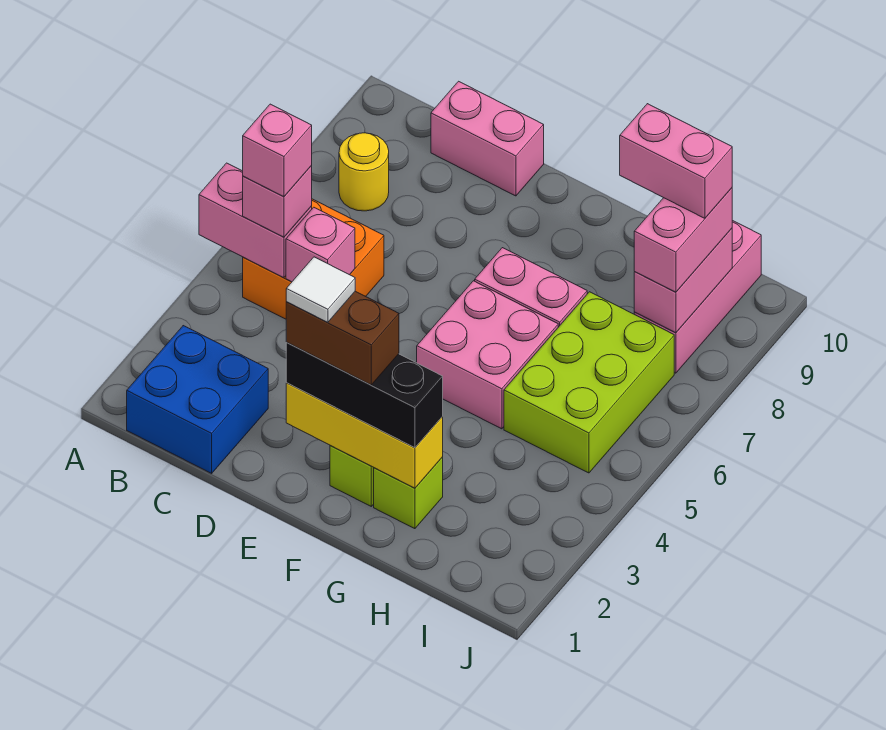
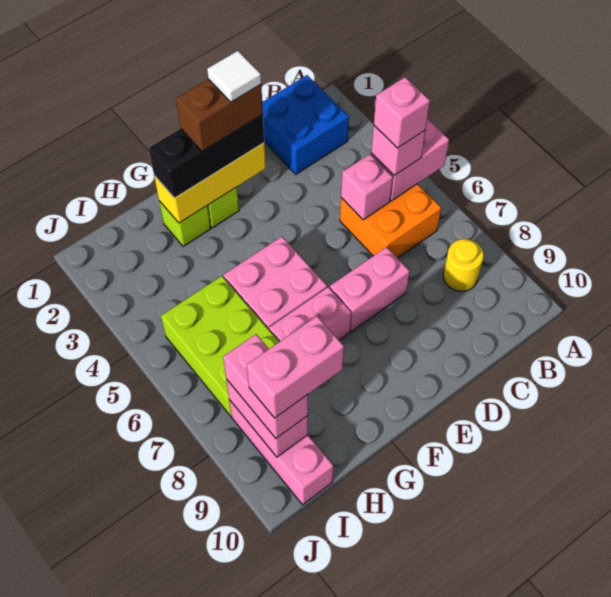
pink brick C10:D10 level 1 -> pink brick D7:E7 level 1

